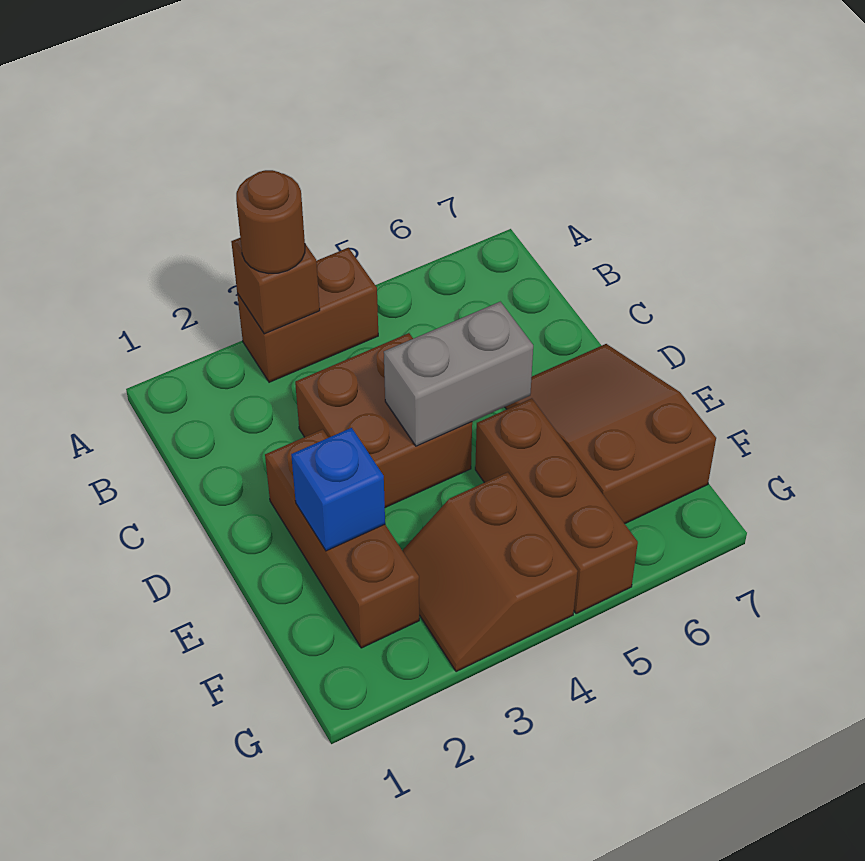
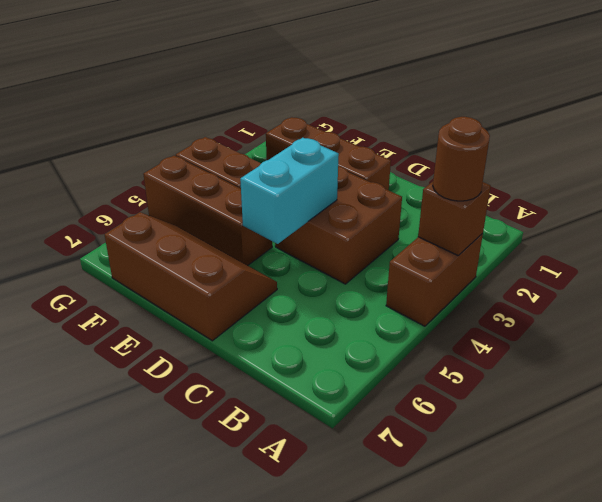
grey brick D4:D5 level 2 -> cyan brick D4:D5 level 2
brown slope D6:F7 level 1 top F -> brown slope D6:F7 level 1 top 7
blue brick E2 level 2 -> none

